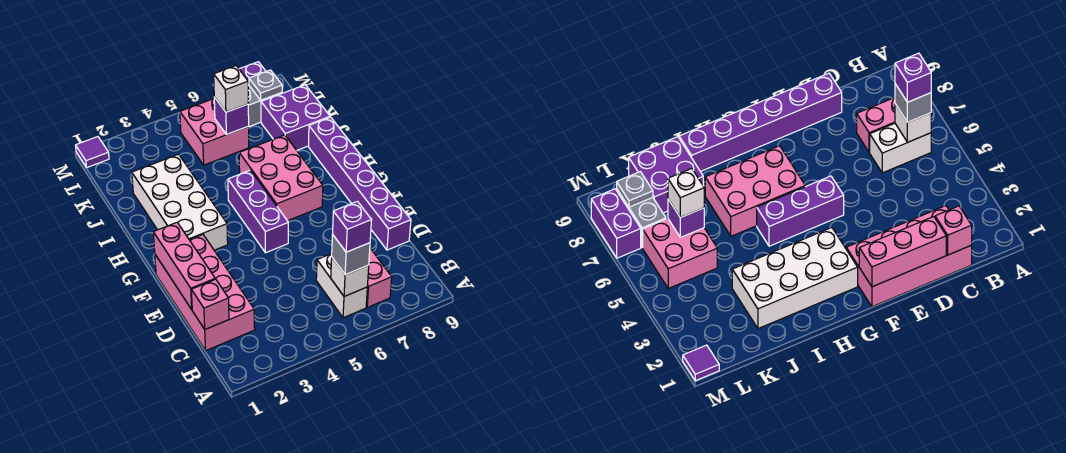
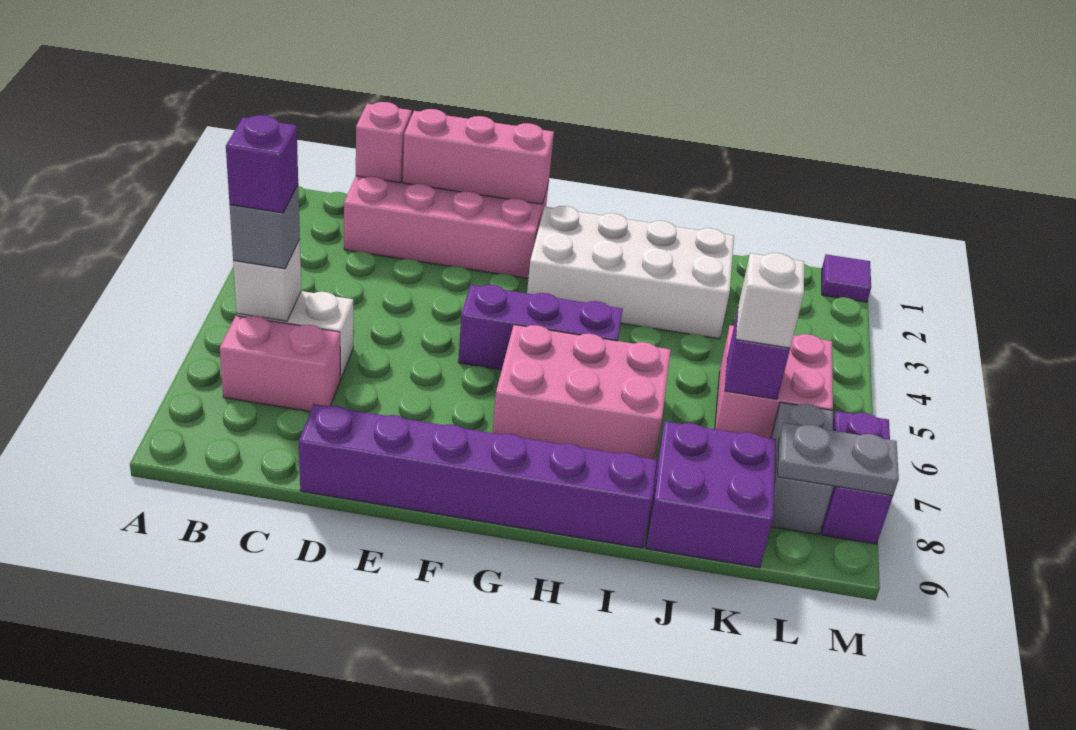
grey plate L8 level 2 -> grey plate L8:M8 level 2

